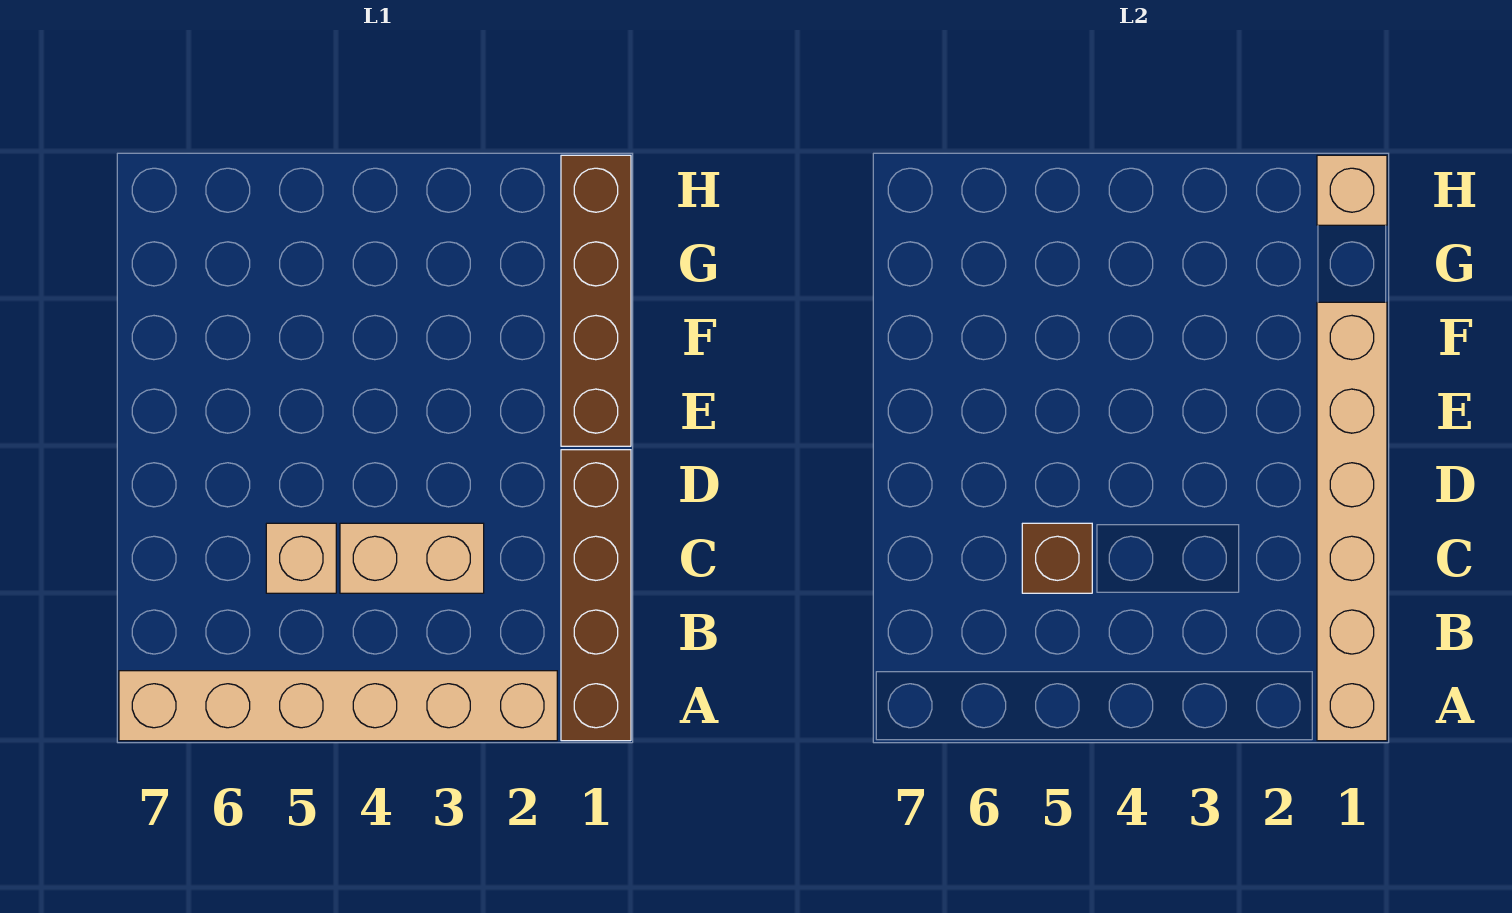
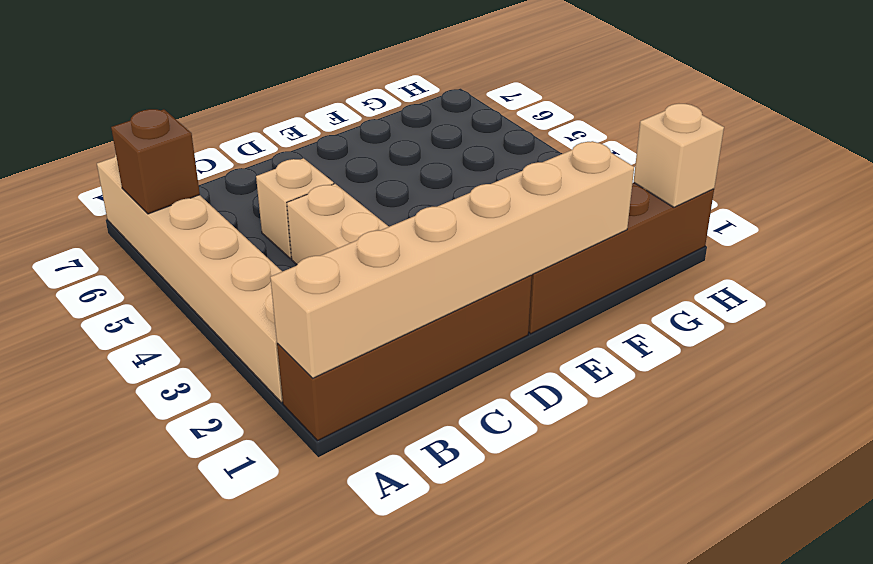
brown brick C5 level 2 -> brown brick A6 level 2

